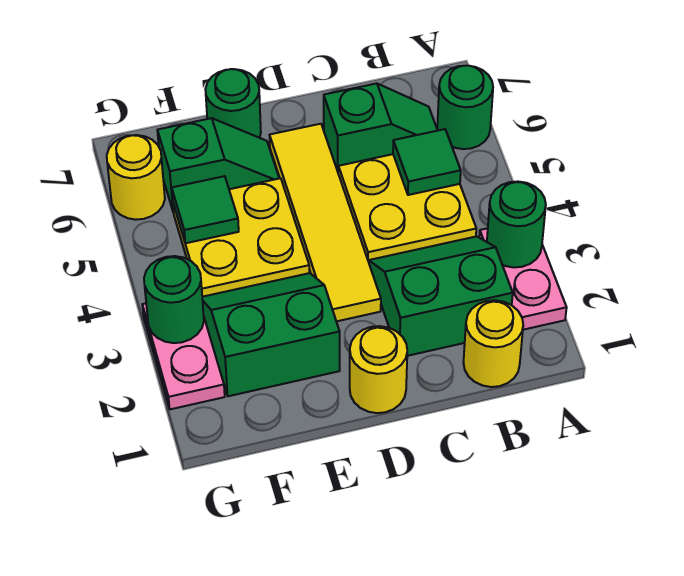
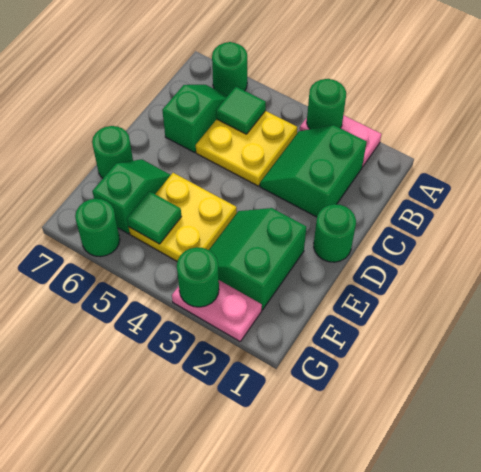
yellow round brick B1 level 1 -> none
yellow round brick D1 level 1 -> green round brick D1 level 1
yellow tile D3:D6 level 1 -> none
yellow round brick G6 level 1 -> green round brick G6 level 1

